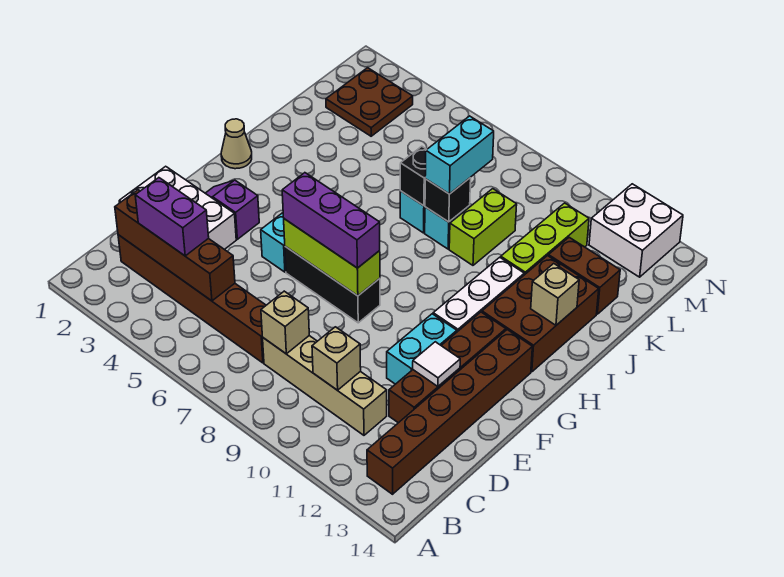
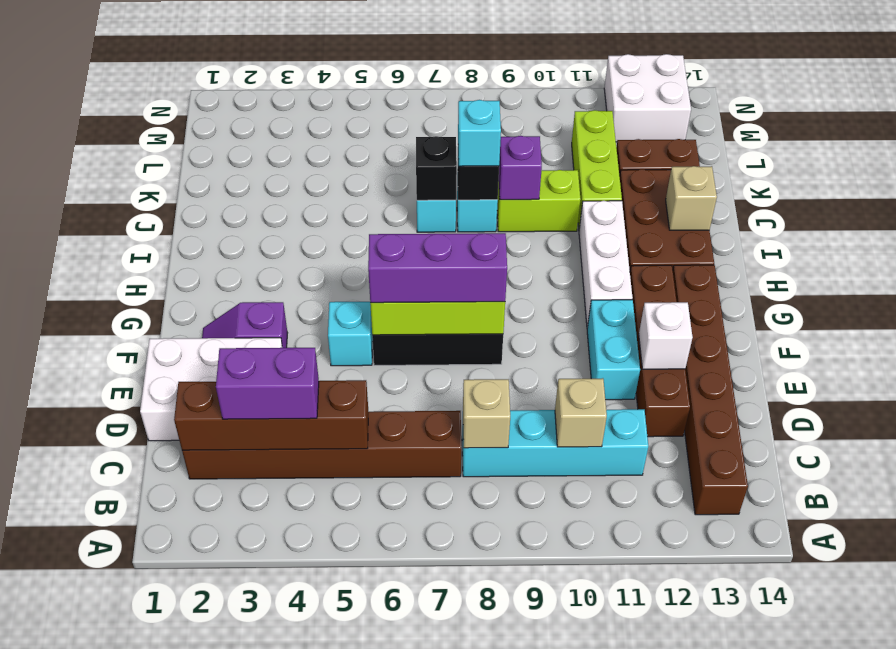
tan brick C8:C11 level 1 -> cyan brick C8:C11 level 1
white tile E12 level 2 -> white brick E12 level 2
tan cone H1 level 1 -> none
cyan brick J8:K8 level 3 -> cyan brick J8 level 3
lime brick J9:K9 level 1 -> lime brick J9:J10 level 1
none -> purple brick J9 level 2
brown plate L2:M3 level 1 -> none

